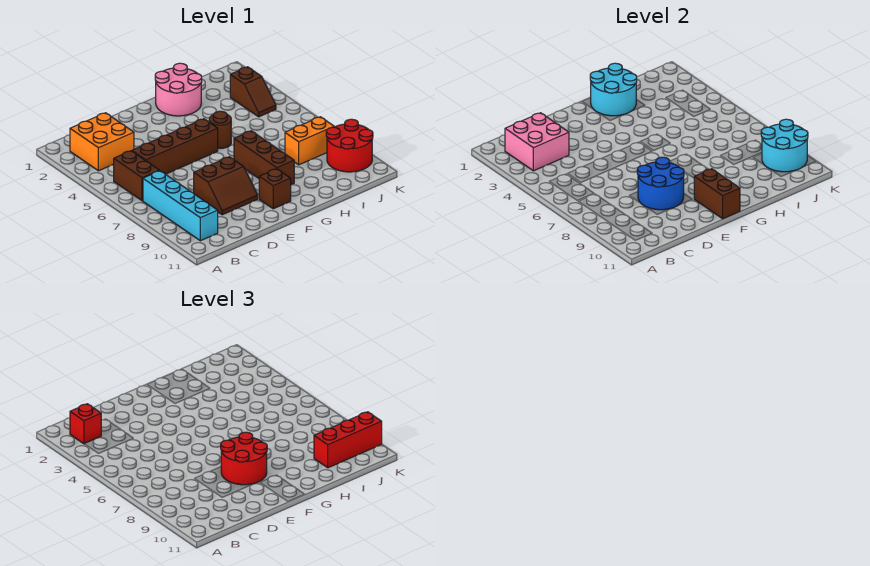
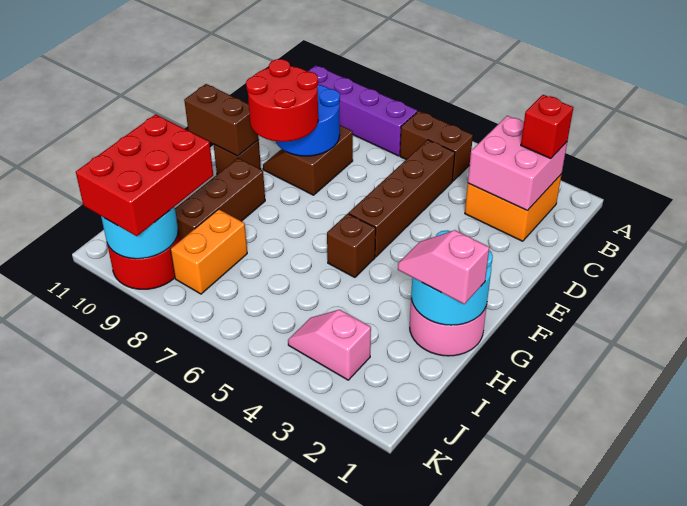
cyan brick B7:B10 level 1 -> purple brick B7:B10 level 1
brown round brick G5 level 1 -> brown brick G5 level 1
brown brick G7:G9 level 1 -> brown brick G9:I9 level 1
none -> pink slope H1:H2 level 3 top 1
red brick I10:K10 level 3 -> red brick I9:K10 level 3
brown slope J3:J4 level 1 top 3 -> pink slope J3:J4 level 1 top 3

